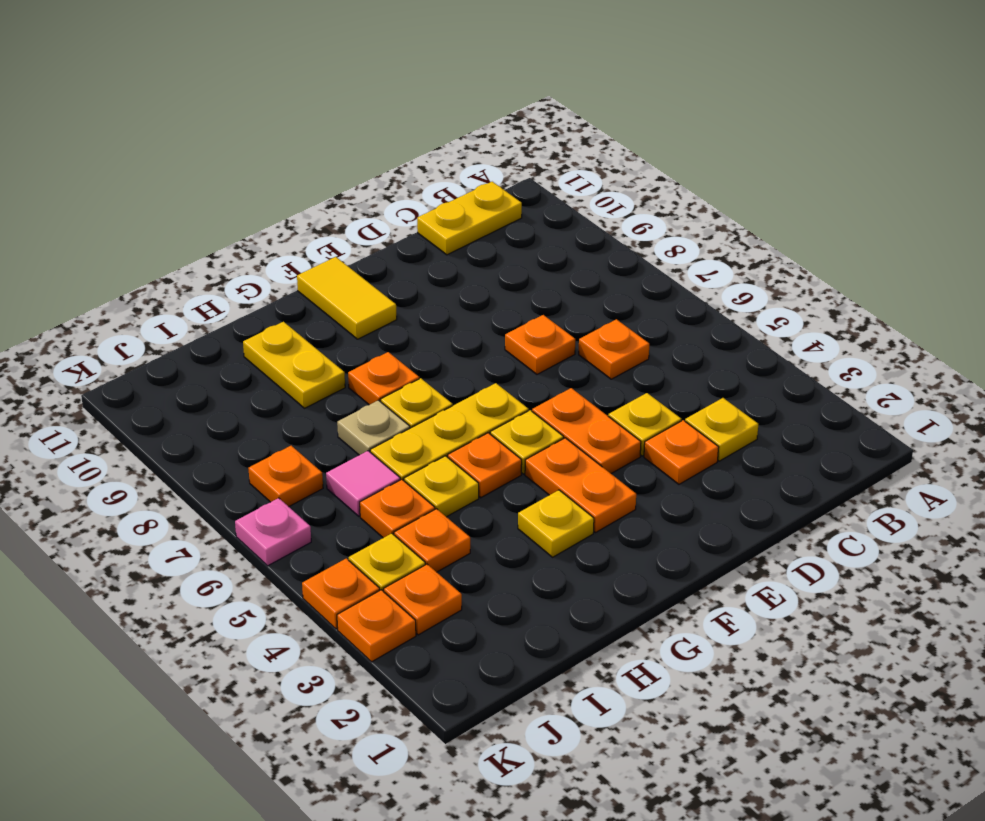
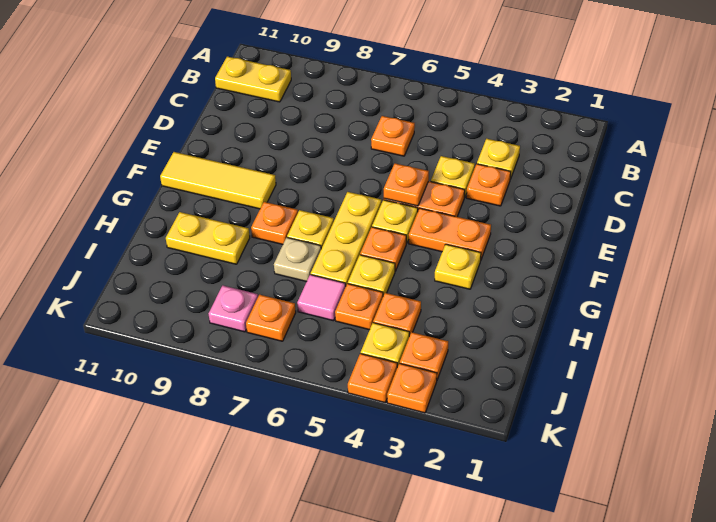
yellow plate B11:C11 level 1 -> yellow plate B10:B11 level 1
orange plate D7 level 1 -> orange plate E5 level 2
yellow tile F10:F11 level 1 -> yellow tile F9:F11 level 1
pink plate K6 level 1 -> pink plate J8 level 1

